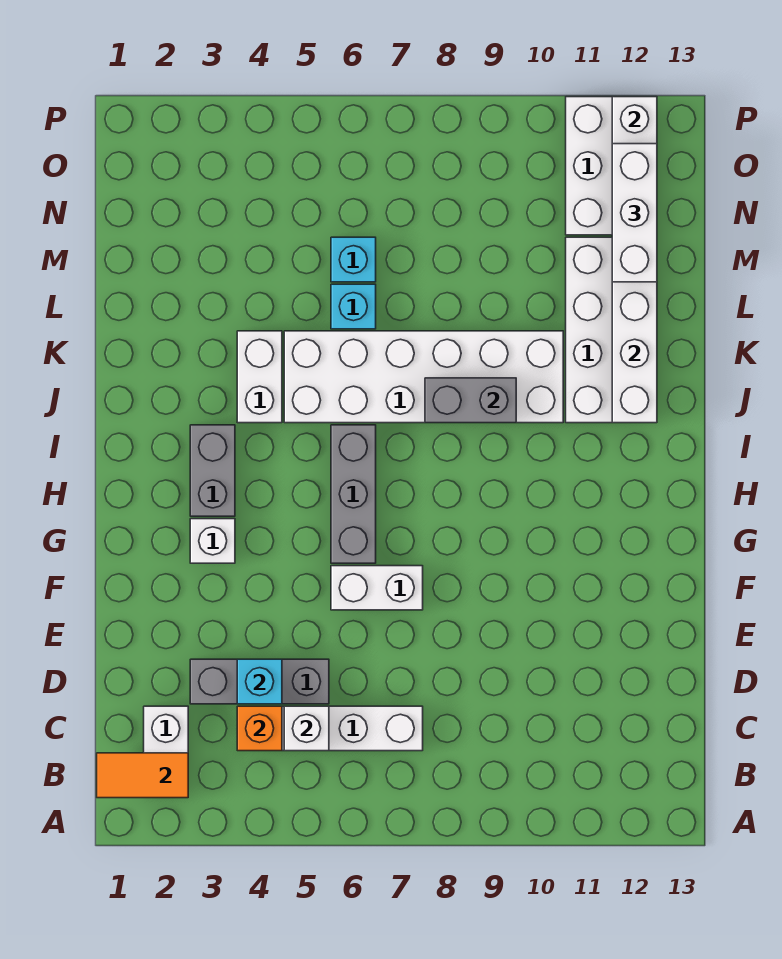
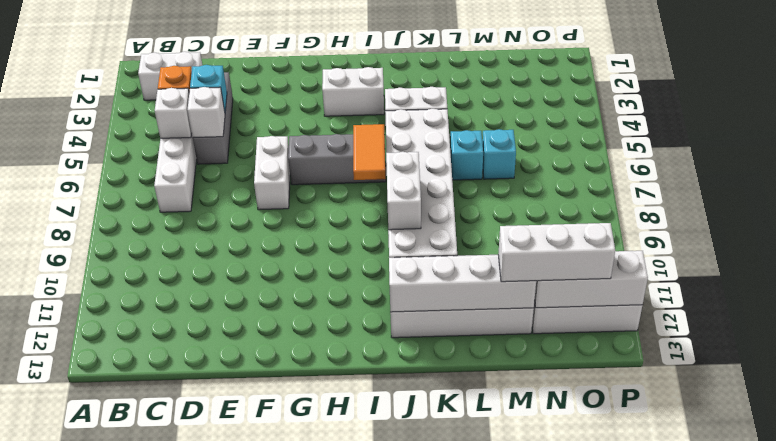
orange tile B1:B2 level 2 -> orange tile I6:I7 level 2
white brick G3 level 1 -> white brick D5 level 2
grey brick H3:I3 level 1 -> white brick H3:I3 level 1
grey brick J8:J9 level 2 -> white brick J8:J9 level 2

